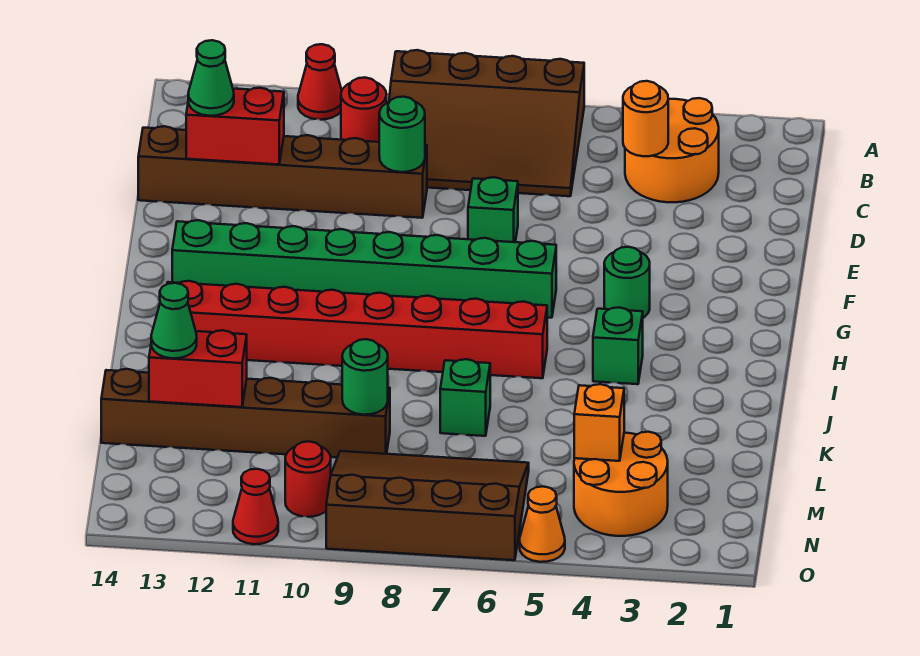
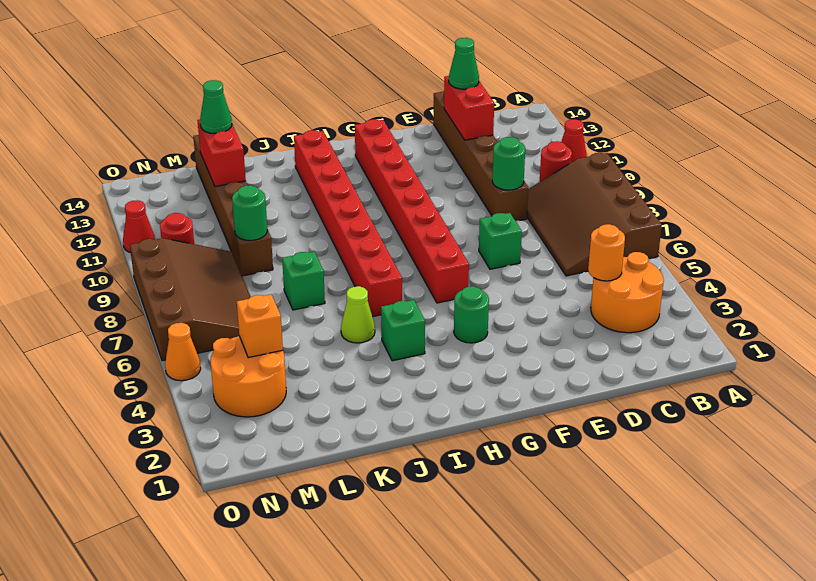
green brick G6:G13 level 1 -> red brick G6:G13 level 1
none -> lime cone J5 level 1

